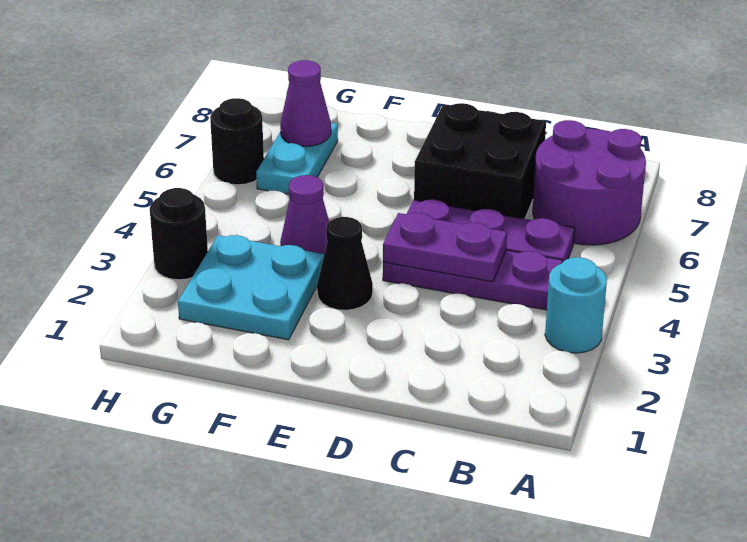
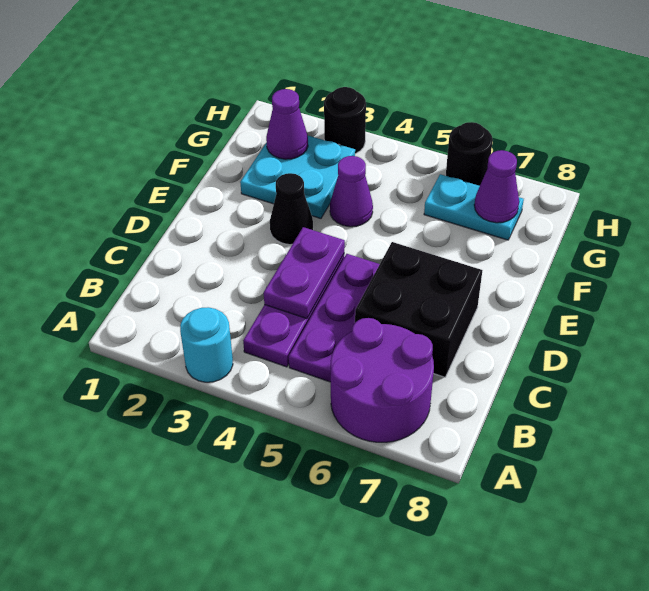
none -> purple cone G2 level 2

